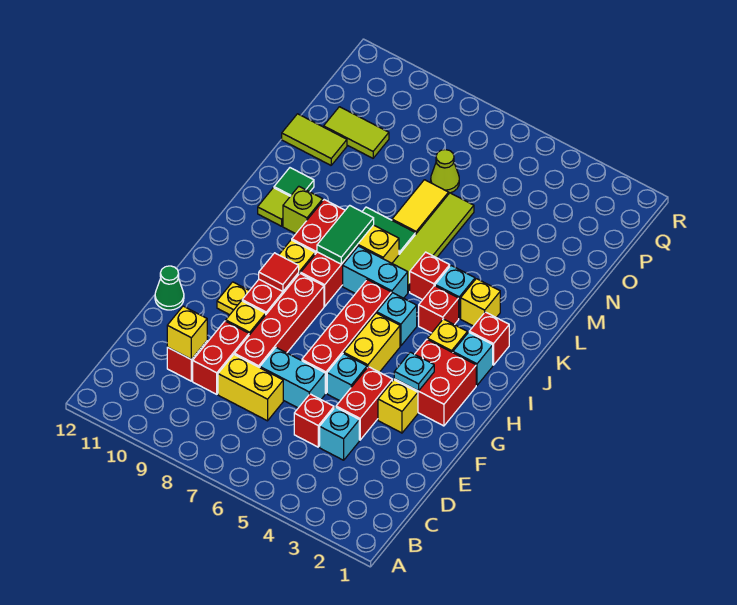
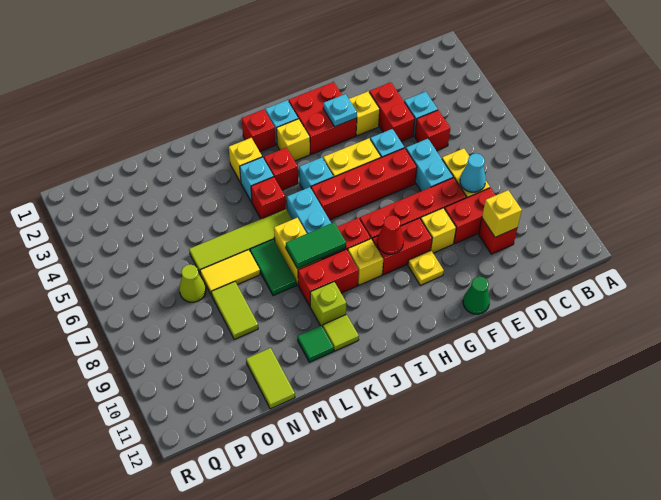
none -> cyan cone D8 level 2
red brick E4:F4 level 1 -> red brick E3:E4 level 1
red tile H9 level 2 -> red cone H9 level 2
lime tile O10:O11 level 1 -> lime tile N8:N9 level 1

